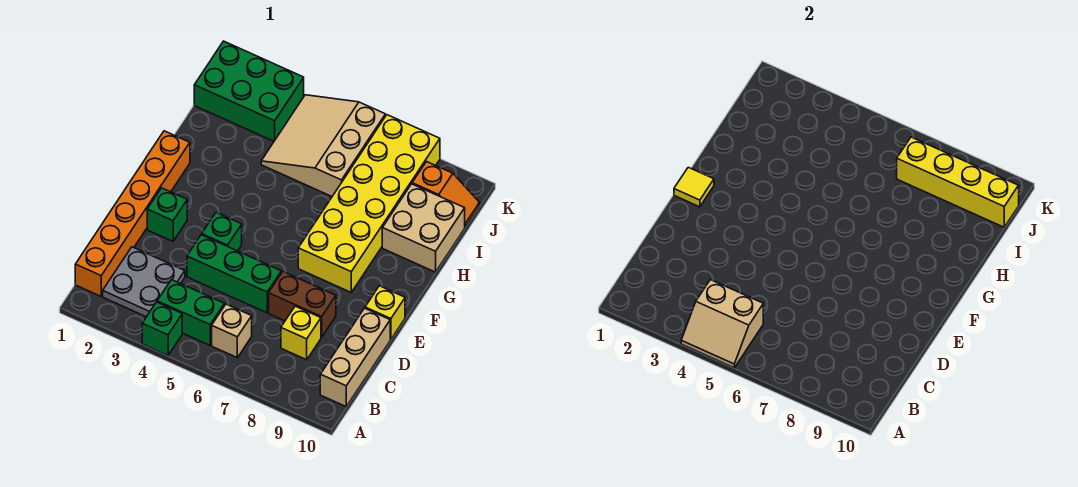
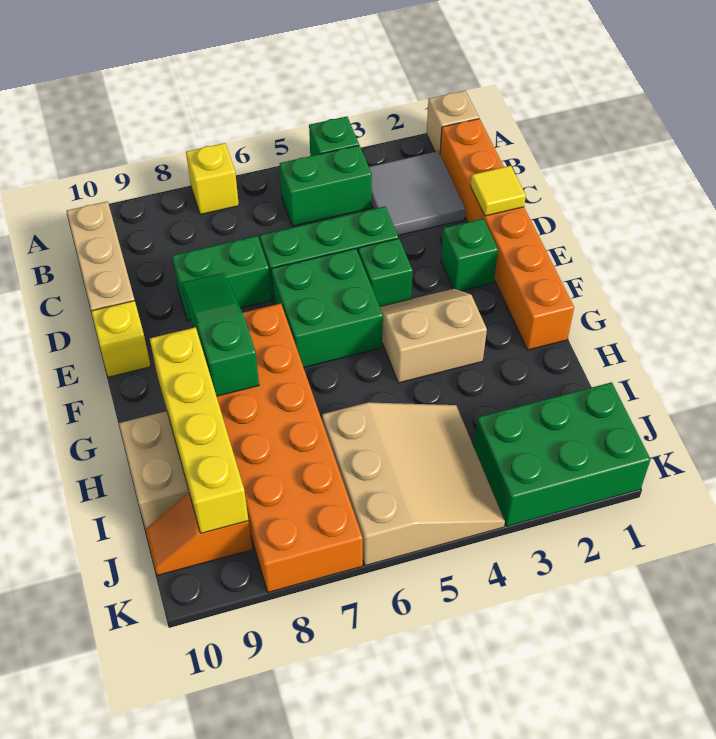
tan slope A4:B5 level 2 top B -> tan slope F3:G4 level 1 top G
grey plate B2:C3 level 1 -> grey tile B2:C3 level 1
tan brick B6 level 1 -> tan brick A1 level 1
yellow brick C8 level 1 -> yellow brick A7 level 1
brown brick D7:D8 level 1 -> green brick D7:D8 level 1
none -> green brick E5:F6 level 1
none -> green slope E8:G8 level 2 top G
yellow tile F1 level 2 -> yellow tile D1 level 2
yellow brick F7:K8 level 1 -> orange brick F7:K8 level 1
yellow brick J7:J10 level 2 -> yellow brick G9:J9 level 2

